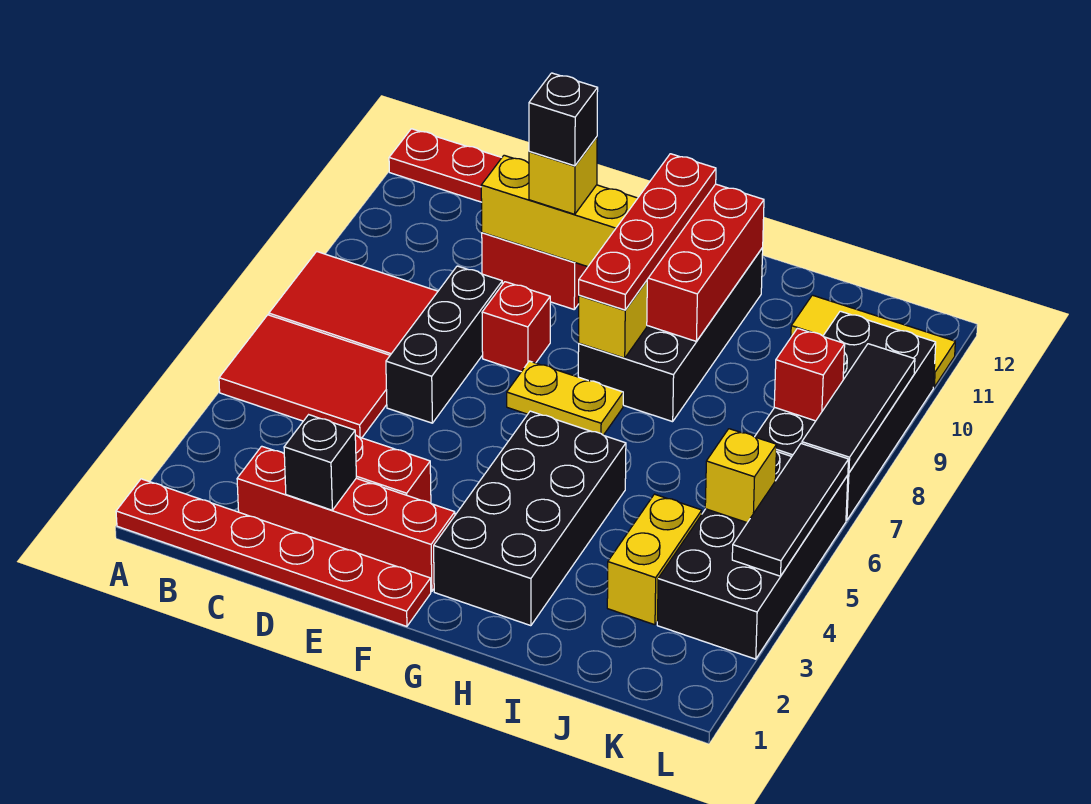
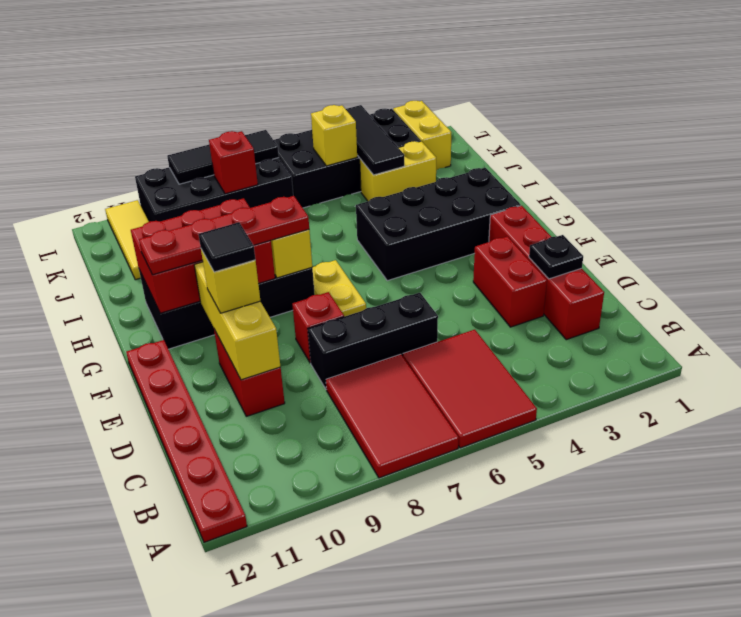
red plate A1:F1 level 1 -> none
black brick D2 level 2 -> black plate D2 level 2
black brick E10 level 4 -> black tile E10 level 4
none -> yellow brick K2:L2 level 1
black tile L4:L6 level 2 -> black tile J4:L4 level 2

